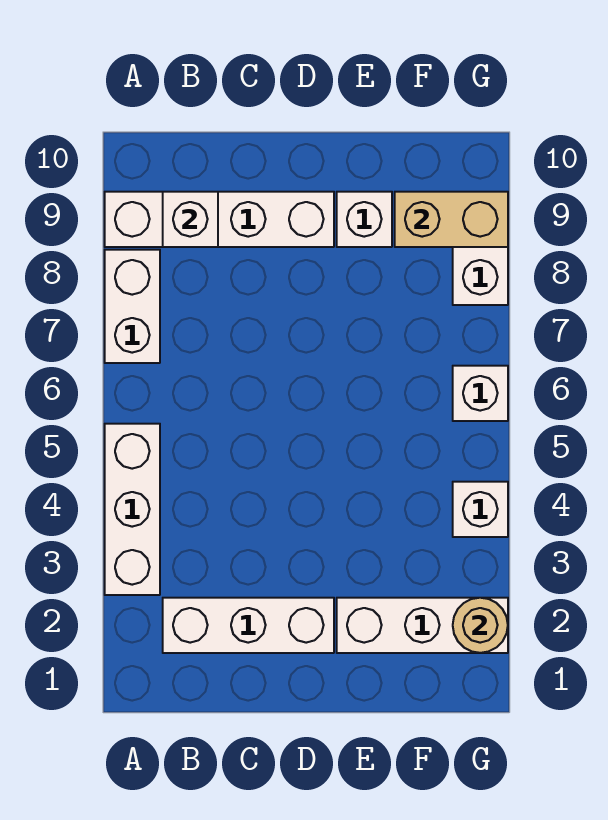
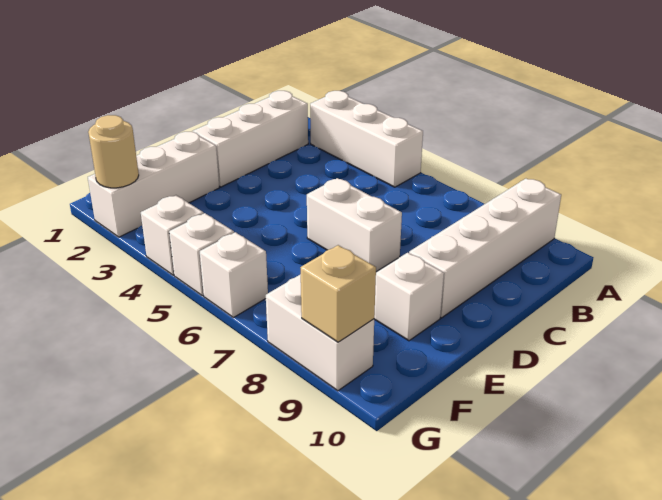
white brick A7:A8 level 1 -> white brick D6:D7 level 1
white brick B9 level 2 -> white brick G5 level 1
tan brick F9:G9 level 2 -> tan brick G9 level 2

